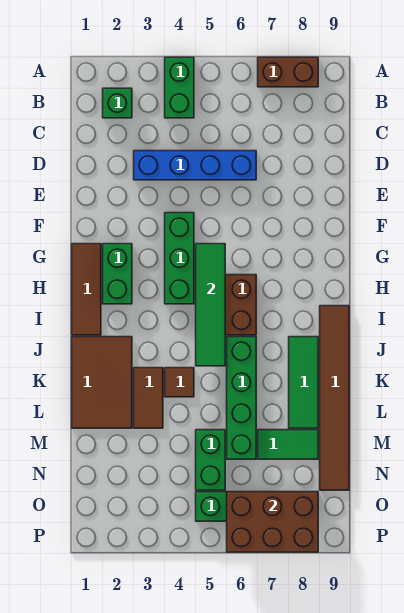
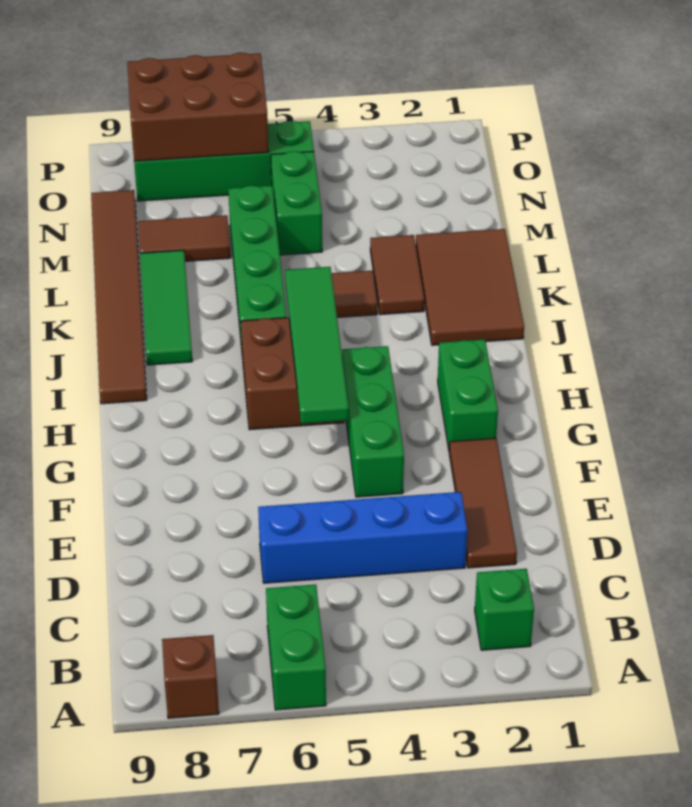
green brick A4:B4 level 1 -> green brick A6:B6 level 1
brown brick A7:A8 level 1 -> brown brick A8 level 1
brown tile G1:I1 level 1 -> brown tile D2:F2 level 1
green tile M7:M8 level 1 -> brown tile M7:M8 level 1

